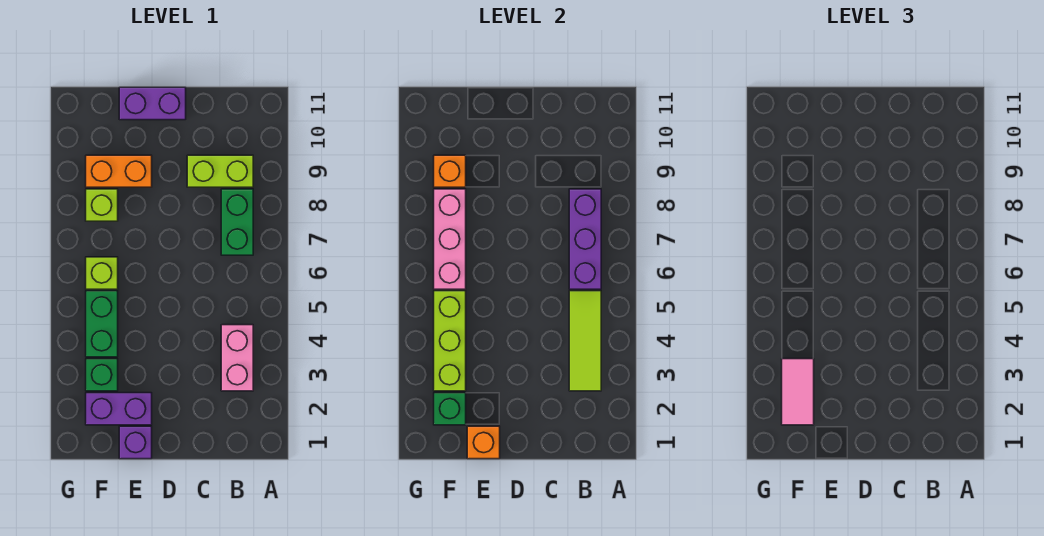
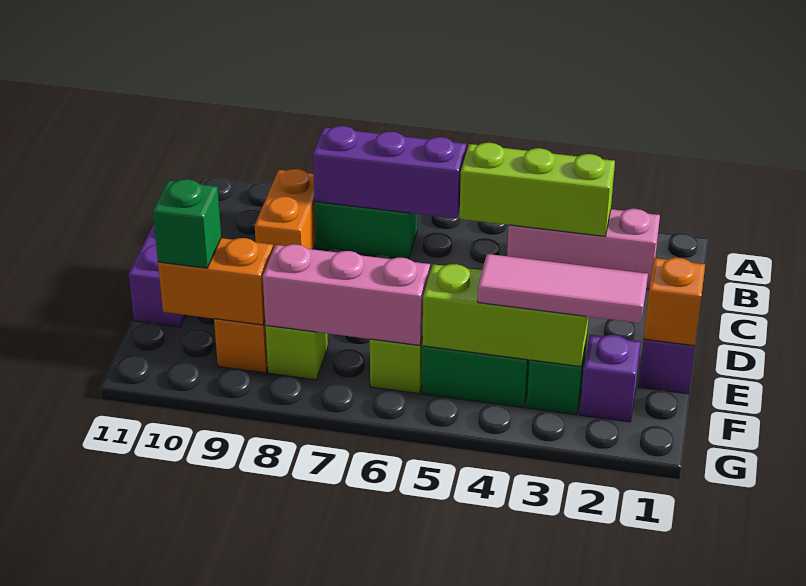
pink brick B3:B4 level 1 -> pink brick B2:B4 level 1
lime tile B3:B5 level 2 -> lime brick B3:B5 level 2
lime brick B9:C9 level 1 -> orange brick B9:C9 level 1
purple brick E2:F2 level 1 -> purple brick F2 level 1
green brick F2 level 2 -> green brick F10 level 3
pink tile F2:F3 level 3 -> pink tile F2:F4 level 3
orange brick F9 level 2 -> orange brick F9:F10 level 2

